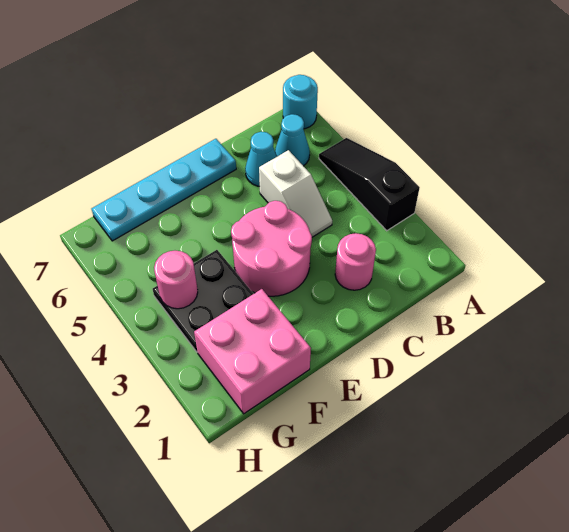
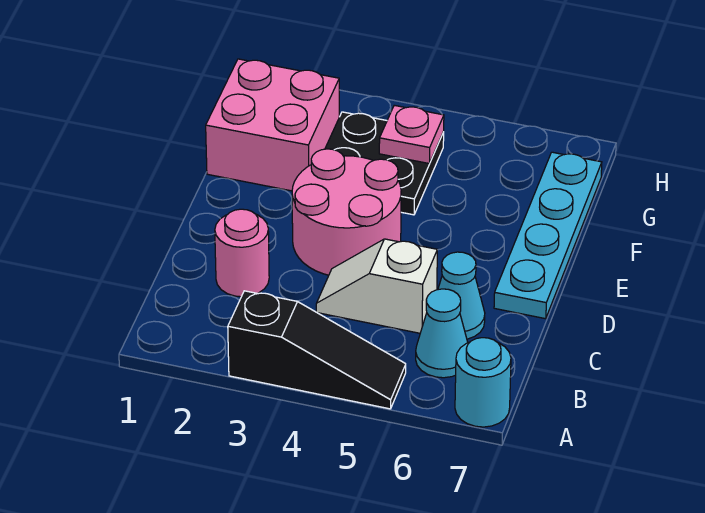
pink round brick G4 level 2 -> pink plate G4 level 2

